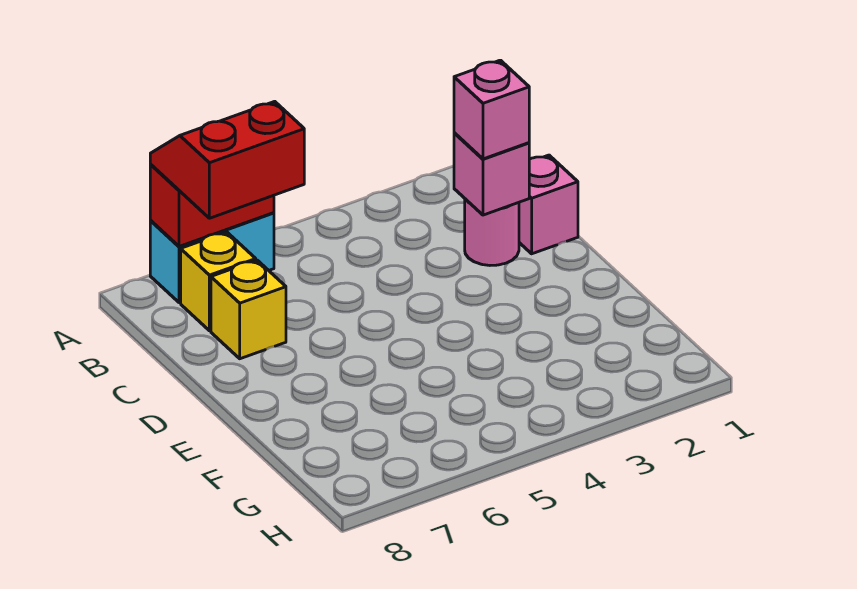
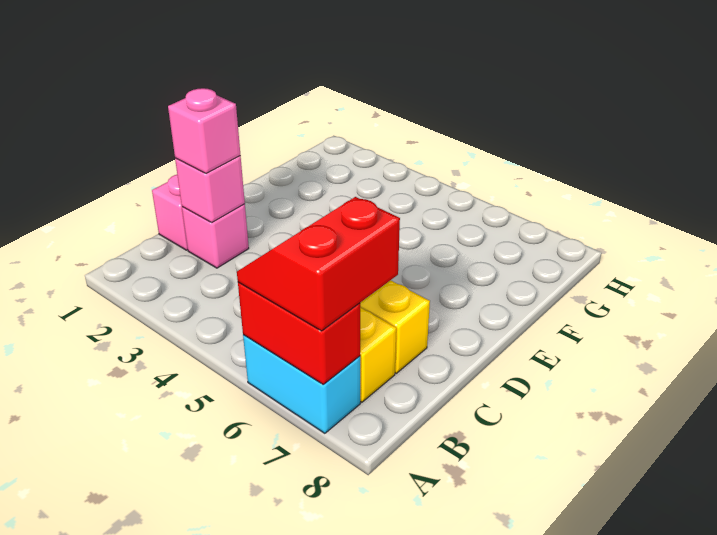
red slope A6:B7 level 3 top B -> red slope A6:B7 level 3 top 7
pink round brick C2 level 1 -> pink brick C2 level 1

